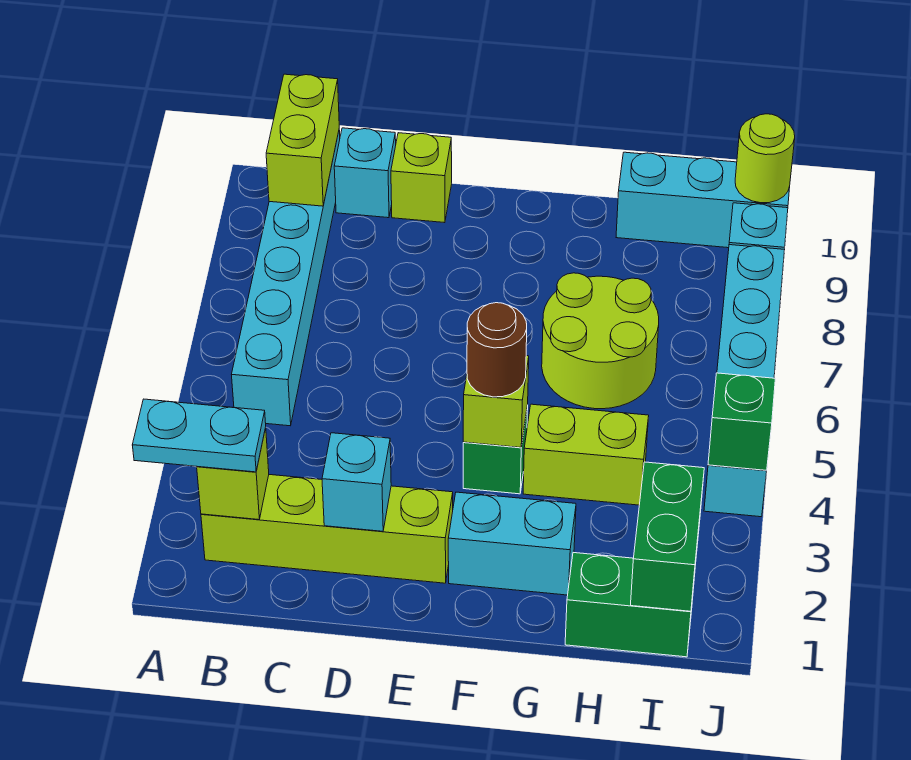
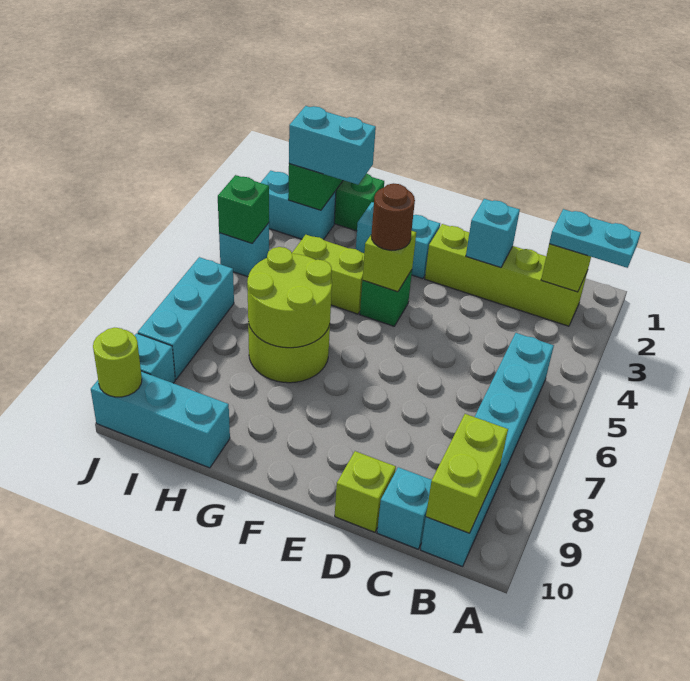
none -> lime round brick G6:H7 level 2
none -> cyan brick H2:I2 level 3
none -> cyan brick I2:J2 level 1

